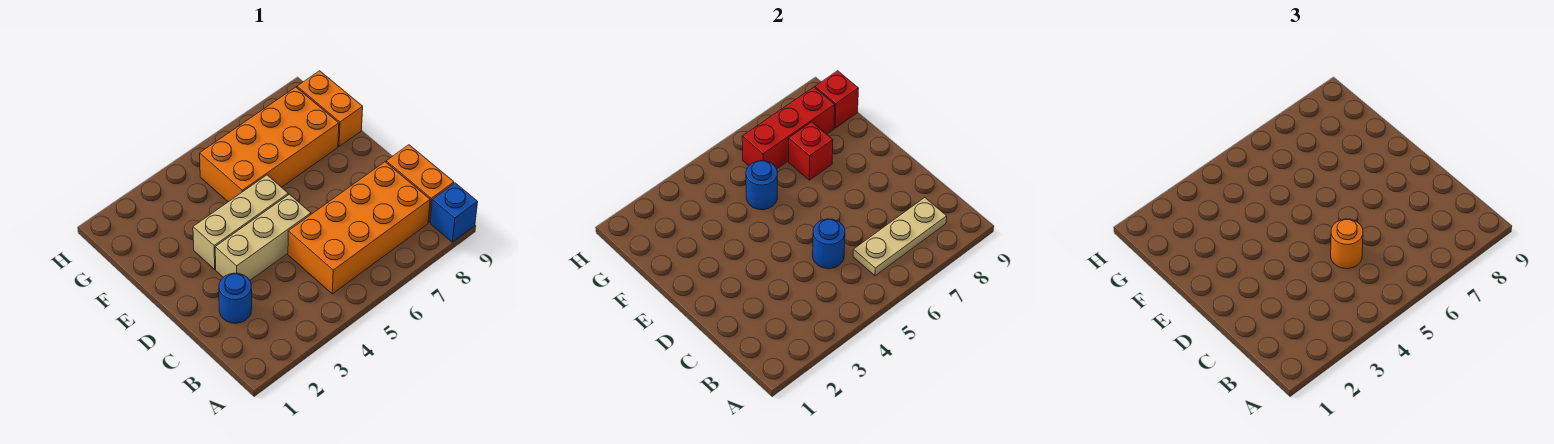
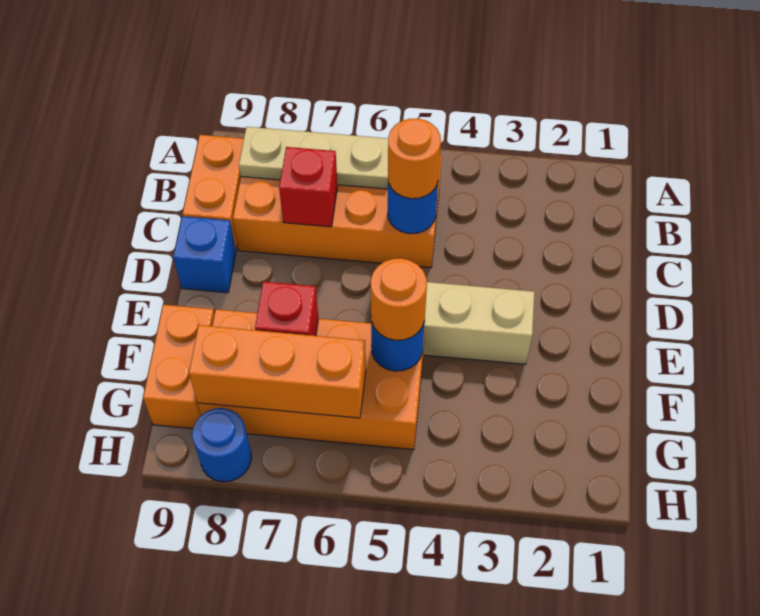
blue brick A9 level 1 -> blue brick D9 level 1
blue round brick C2 level 1 -> blue round brick H8 level 1
tan brick D3:D5 level 1 -> none
none -> orange round brick F5 level 3
red brick G6:G8 level 2 -> orange brick G6:G8 level 2
red brick G9 level 2 -> red brick C7 level 2

